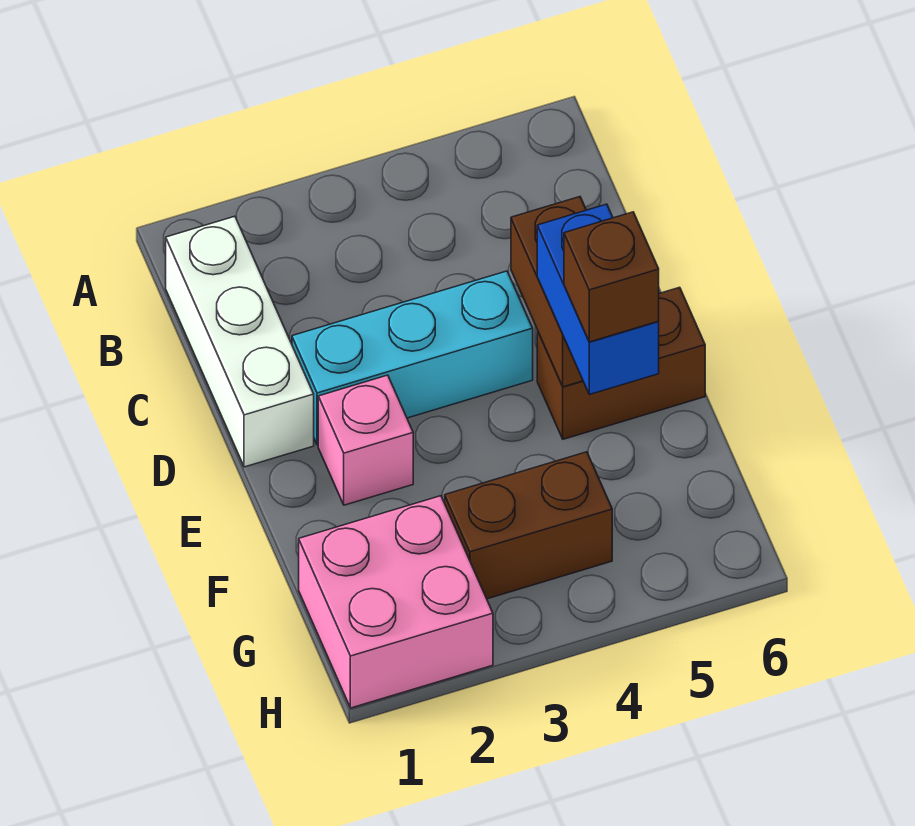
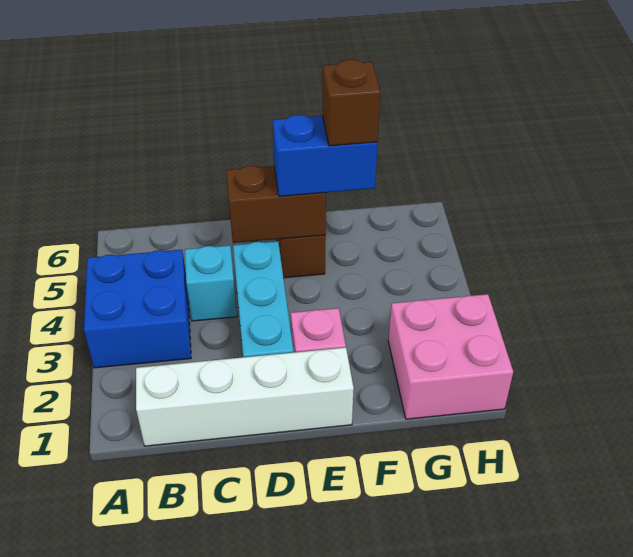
none -> blue brick A3:B4 level 1
white brick B1:D1 level 1 -> white brick B1:E1 level 1
none -> cyan brick C4 level 1
brown brick G3:G4 level 1 -> none

